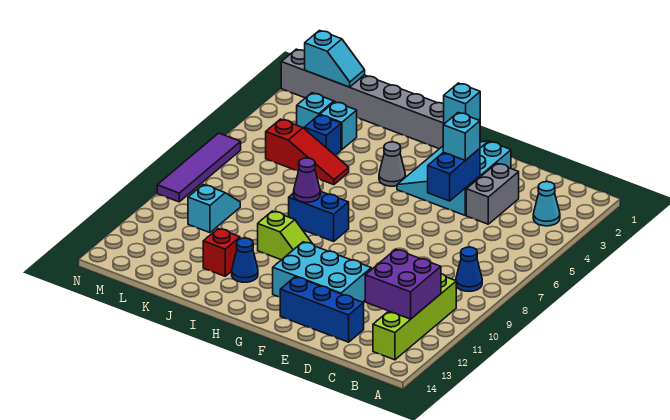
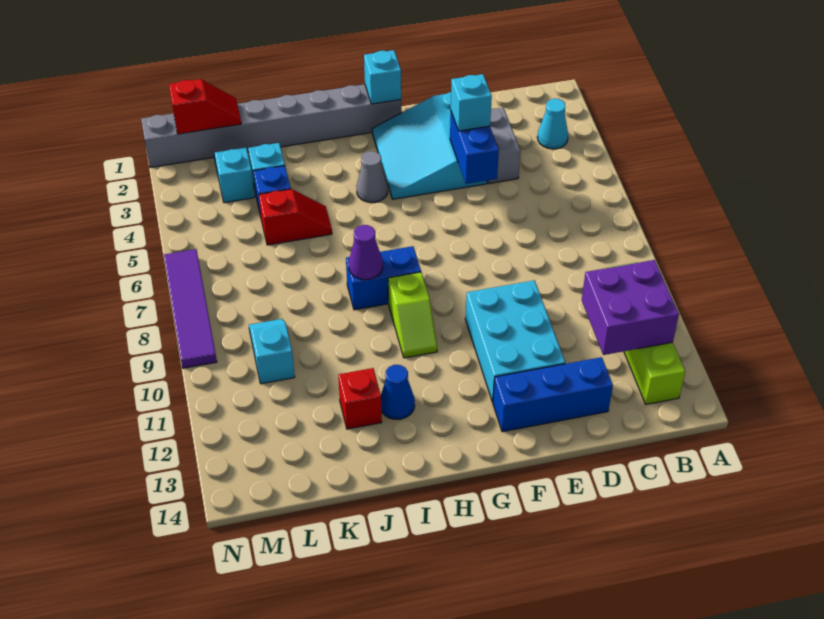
blue cone B8 level 1 -> none
cyan brick E11:G12 level 1 -> cyan brick E10:F12 level 1
lime slope H10:I10 level 1 top I -> lime slope H9:H10 level 1 top 9
red slope J5:L5 level 1 top L -> red slope J5:K5 level 1 top K
cyan slope L1:M1 level 2 top M -> red slope L1:M1 level 2 top M

